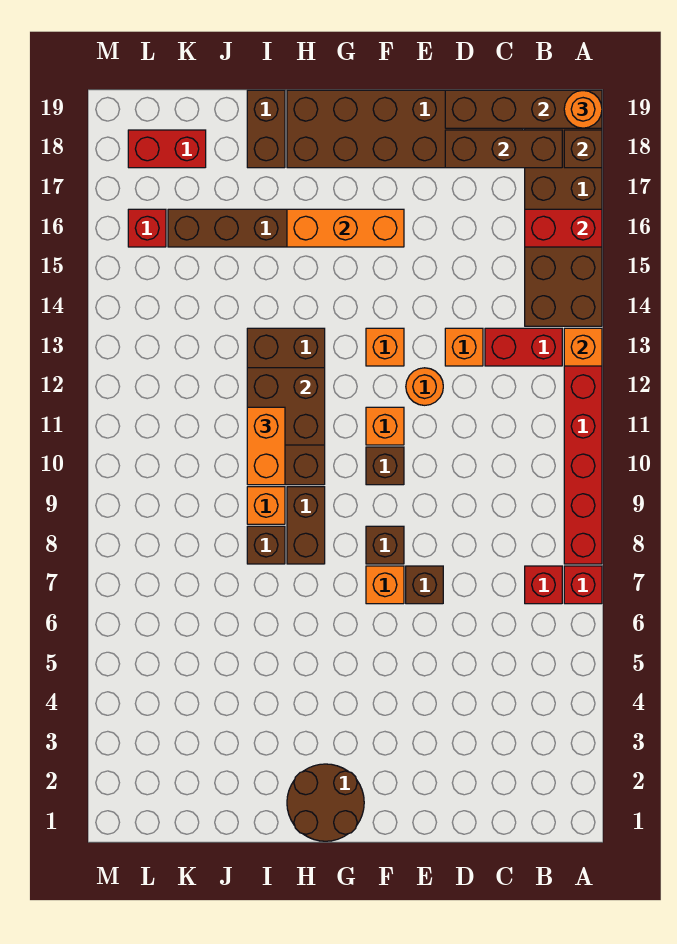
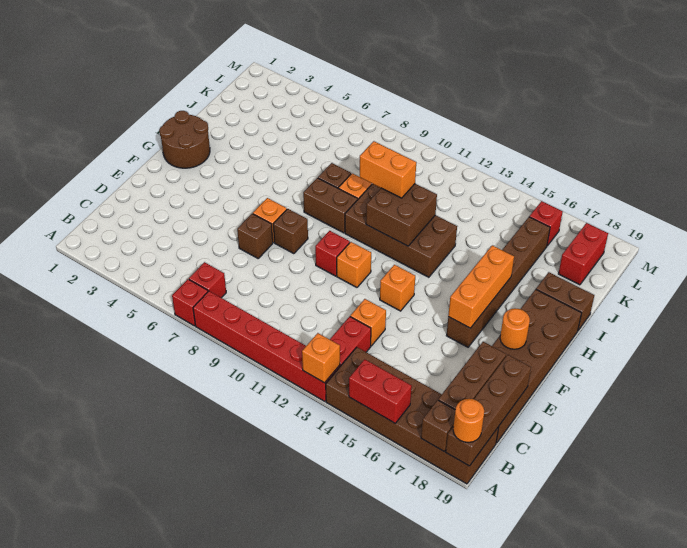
red brick A16:B16 level 2 -> red brick A15:A16 level 2
orange round brick E12 level 1 -> orange round brick F18 level 2
brown brick F10 level 1 -> red brick F10 level 1

